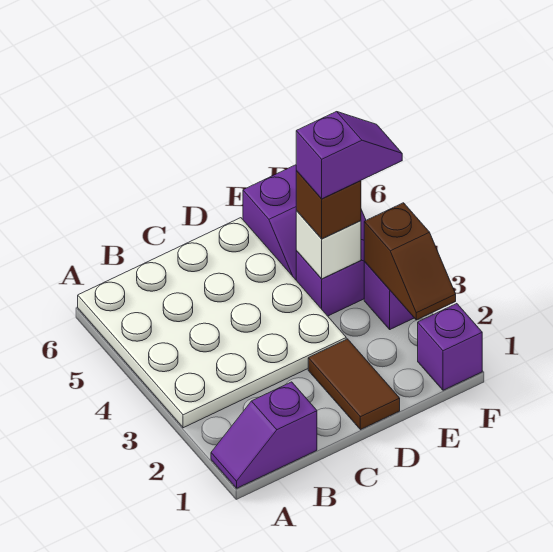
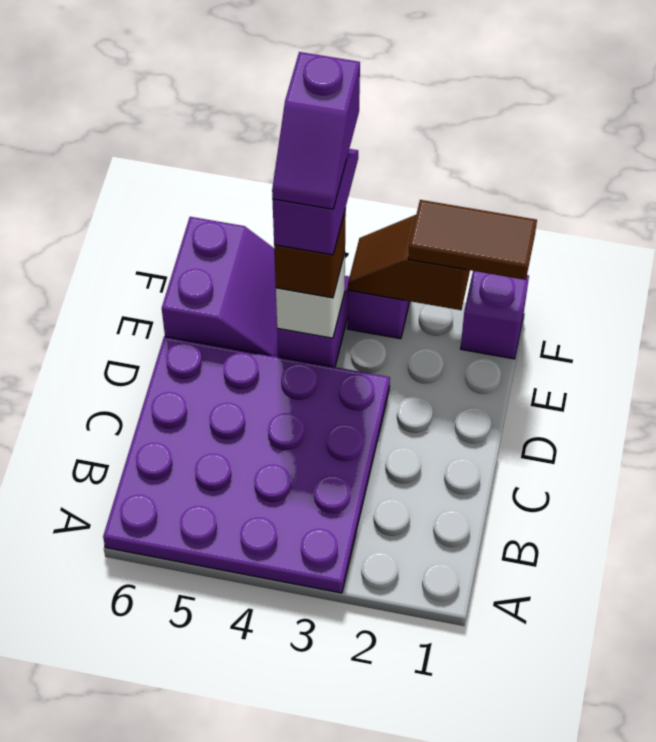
purple slope A1:B1 level 1 top B -> purple slope E4:F4 level 5 top F
white plate A3:D6 level 1 -> purple plate A3:D6 level 1
brown tile D1:D2 level 1 -> brown tile F1:F2 level 3
brown slope F2:F3 level 2 top 3 -> brown slope F2:F3 level 2 top 2

